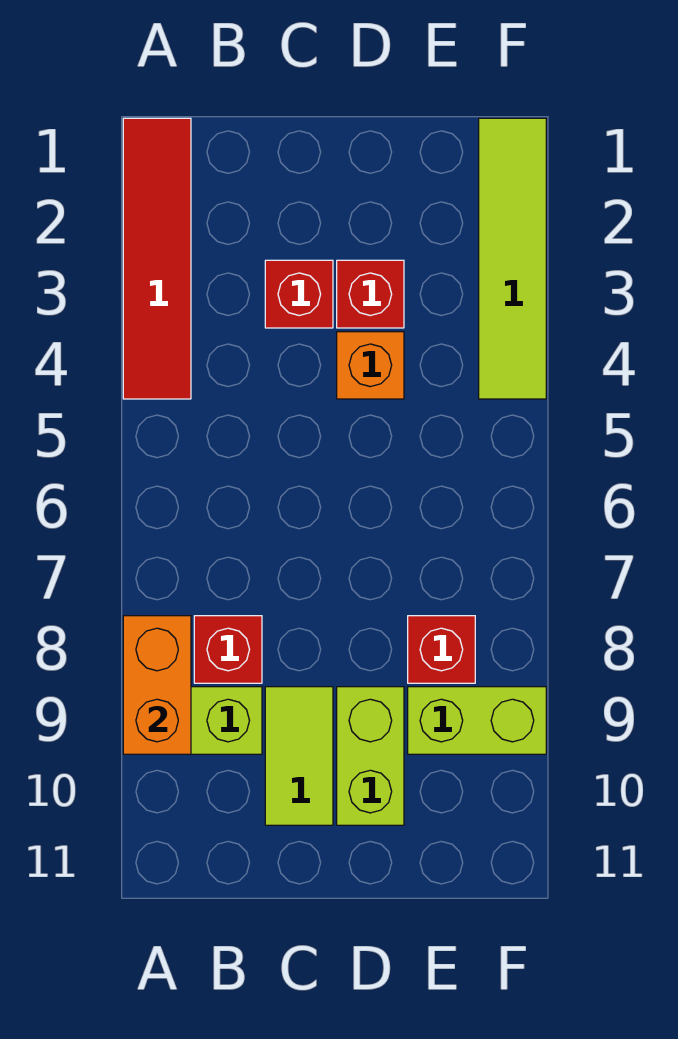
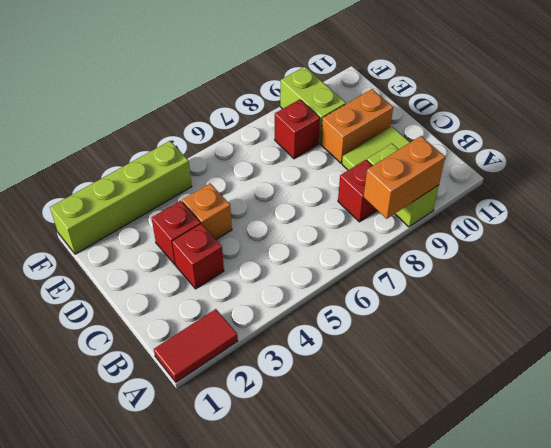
red tile A1:A4 level 1 -> red tile A1:A2 level 1
lime brick D9:D10 level 1 -> orange brick D9:D10 level 1
lime tile F1:F4 level 1 -> lime brick F1:F4 level 1

